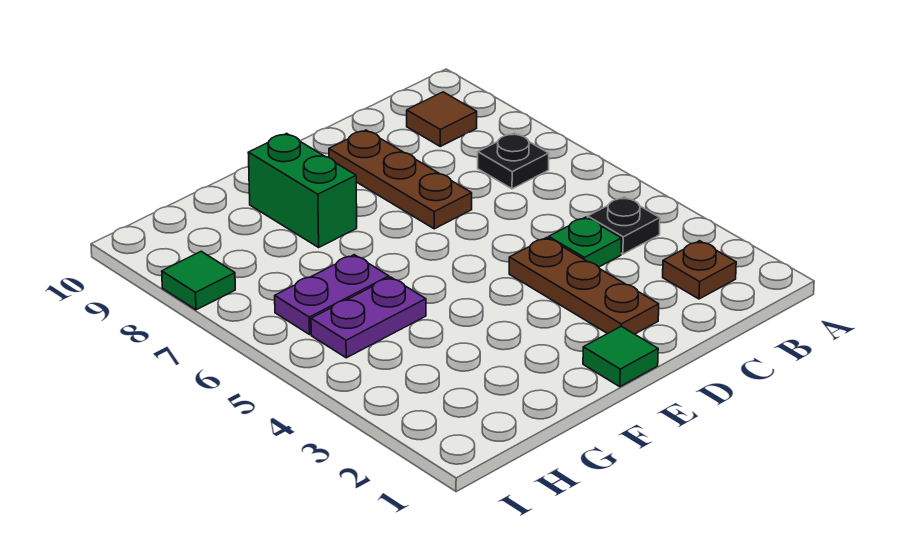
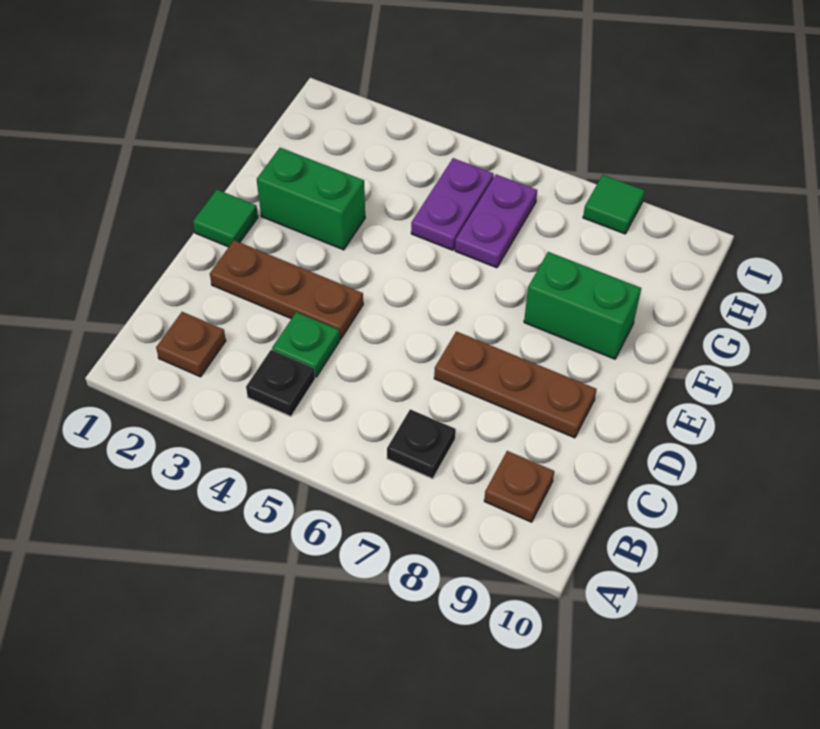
brown tile B9 level 1 -> brown plate B9 level 1
none -> green brick F2:F3 level 1

